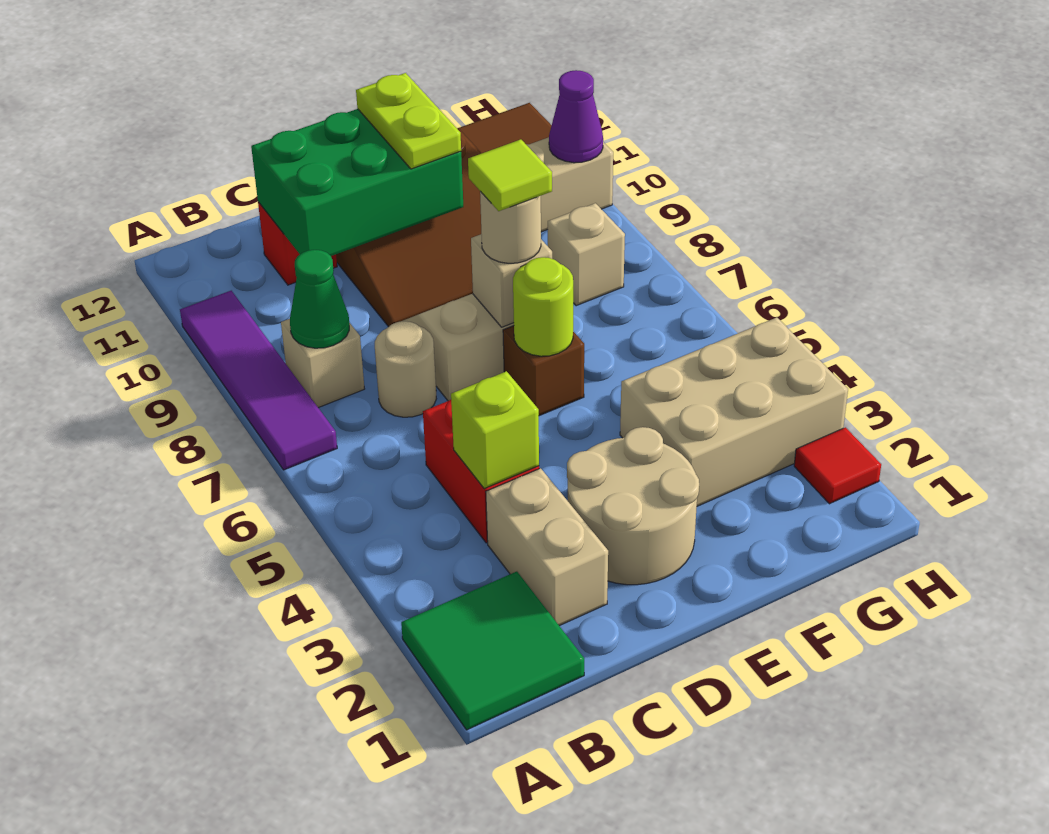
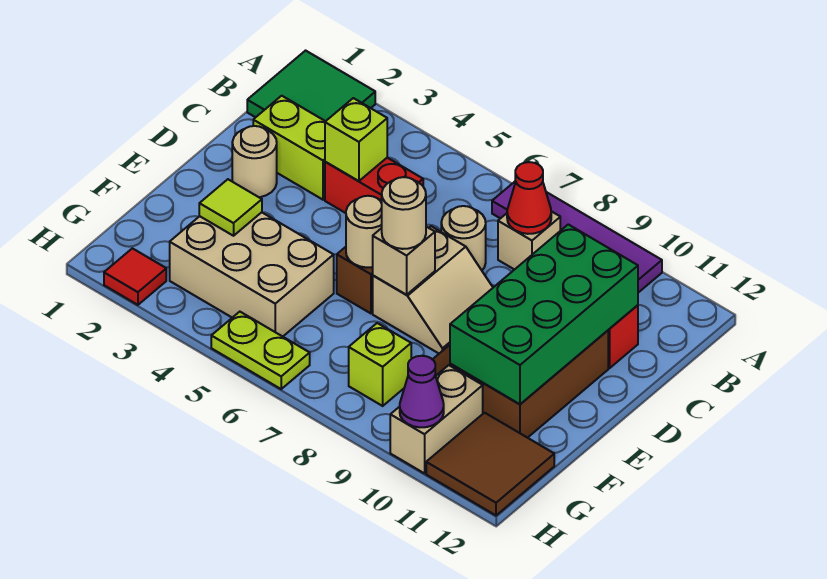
green cone B8 level 2 -> red cone B8 level 2
tan brick C2:C3 level 1 -> lime brick C2:C3 level 1
green brick C10:E11 level 2 -> green brick C10:F11 level 2
tan round brick D2:E3 level 1 -> tan round brick D2 level 1
lime round brick E6 level 2 -> tan round brick E6 level 2
lime tile E7 level 4 -> lime tile F3 level 2
lime plate E10:E11 level 3 -> lime plate H5:H6 level 1
tan brick F3:H4 level 1 -> tan brick F3:G5 level 1
tan brick G8 level 1 -> lime brick G8 level 1

